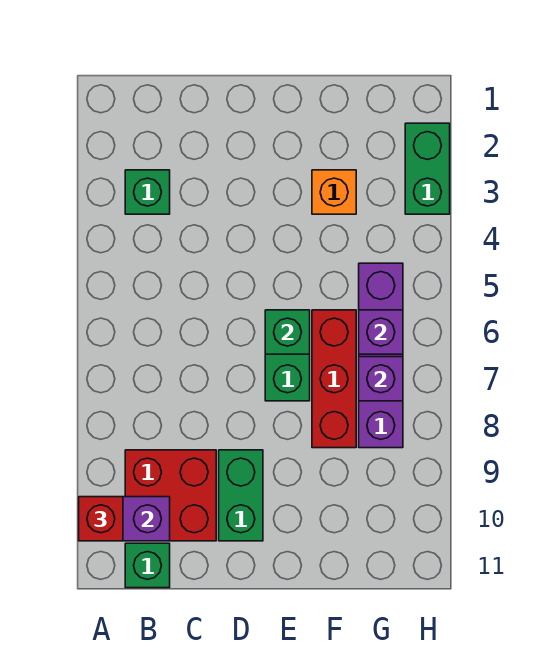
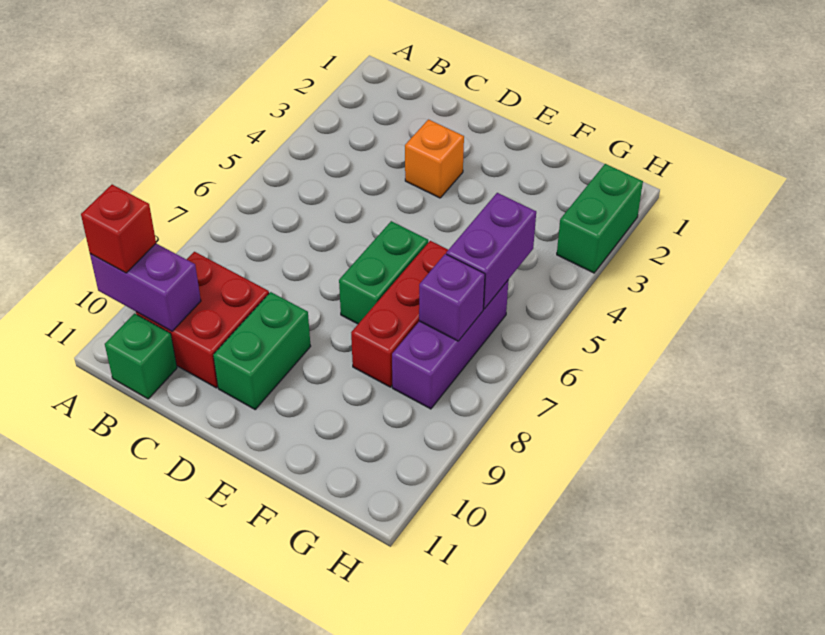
green brick B3 level 1 -> none
green brick E6 level 2 -> none
orange brick F3 level 1 -> orange brick D3 level 1
purple brick G5:G8 level 1 -> purple brick G6:G8 level 1
purple brick G6 level 2 -> purple brick G5:G6 level 2

